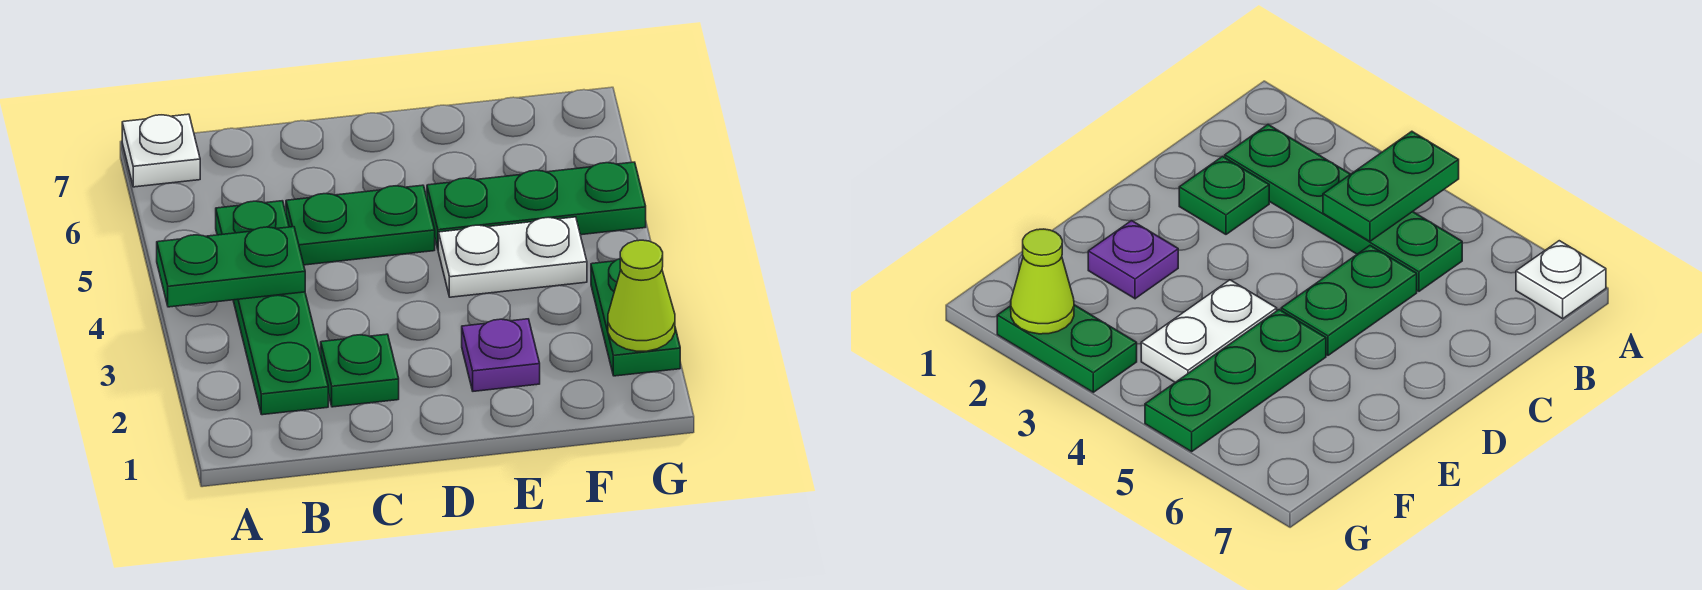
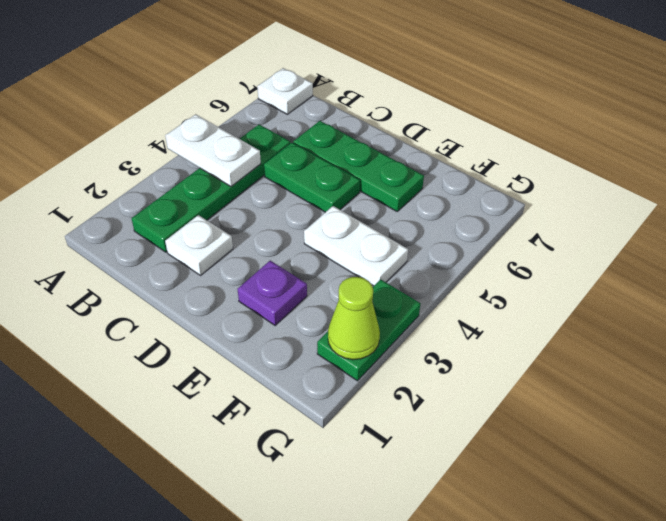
green plate A4:B4 level 2 -> white plate A4:B4 level 2
green plate C2 level 1 -> white plate C2 level 1
green plate E5:G5 level 1 -> green plate C6:E6 level 1

